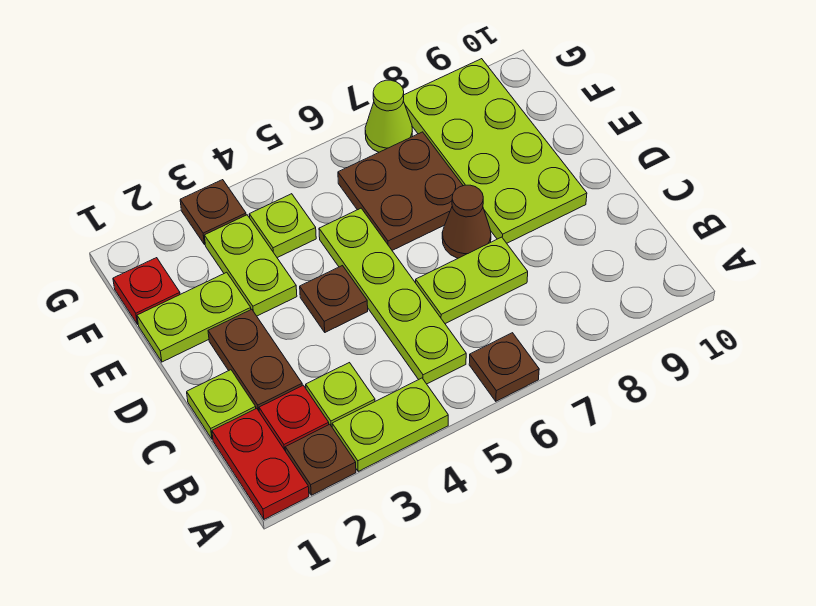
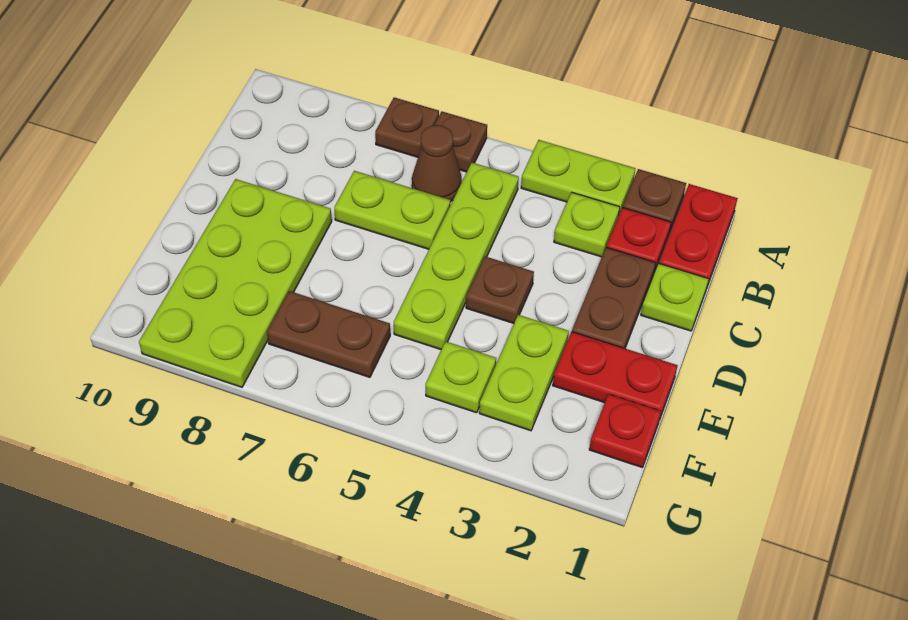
brown cone D7 level 1 -> brown cone B6 level 1
lime plate E1:E2 level 1 -> red plate E1:E2 level 1
brown plate E6:F7 level 1 -> brown plate F6:F7 level 1
brown plate G3 level 1 -> brown plate A7 level 1
lime cone G7 level 1 -> none

